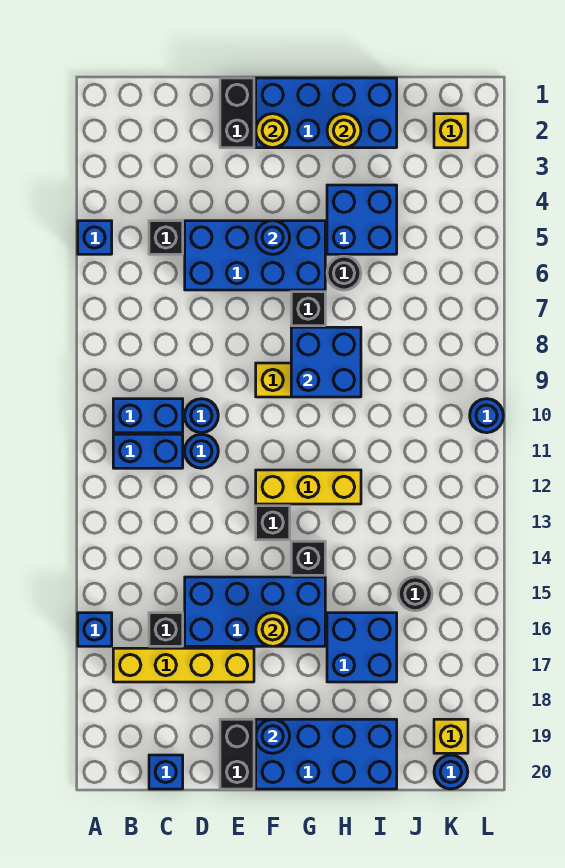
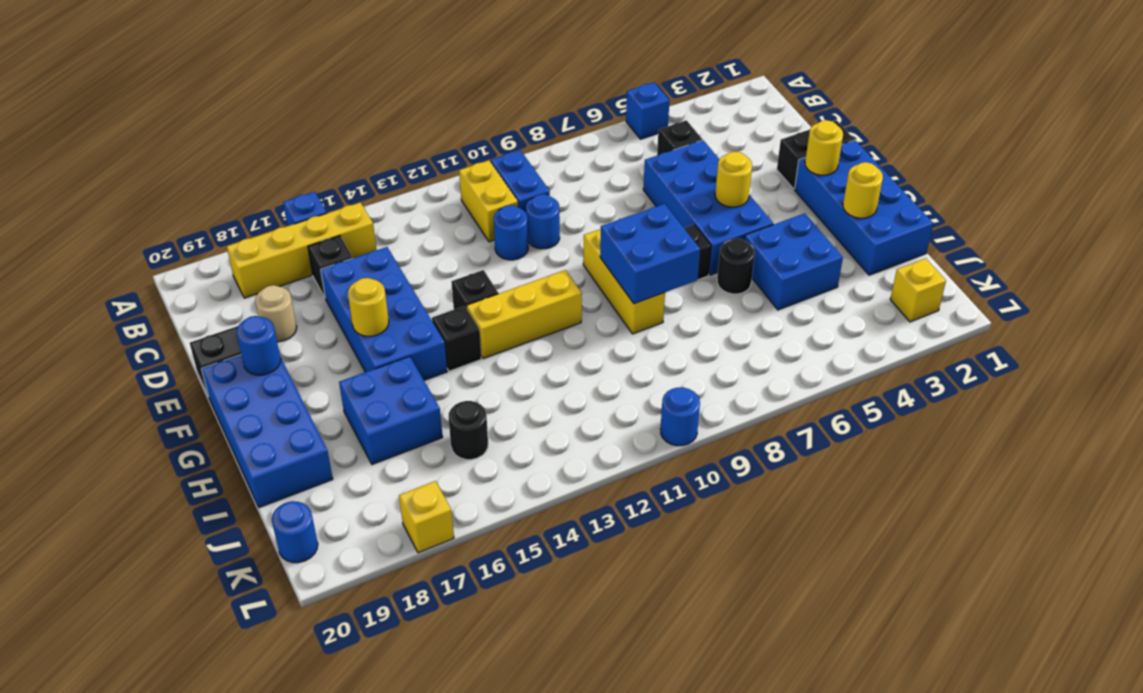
blue brick B11:C11 level 1 -> yellow brick B11:C11 level 1
yellow brick B17:E17 level 1 -> yellow brick B15:B18 level 1
blue brick C20 level 1 -> none
none -> tan round brick D18 level 1
blue round brick F5 level 2 -> yellow round brick F5 level 2
yellow brick F12:H12 level 1 -> yellow brick G11:G13 level 1
yellow brick K19 level 1 -> yellow brick L17 level 1

